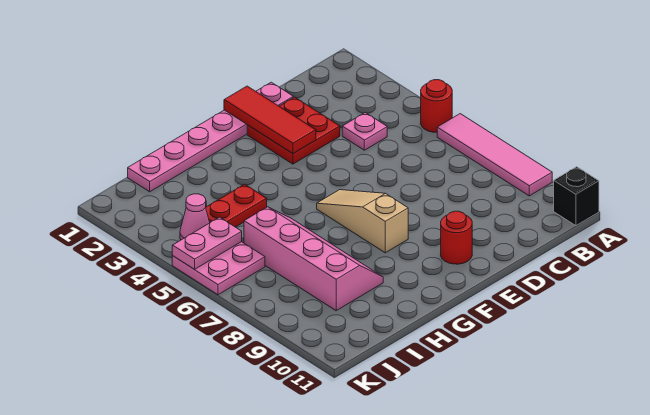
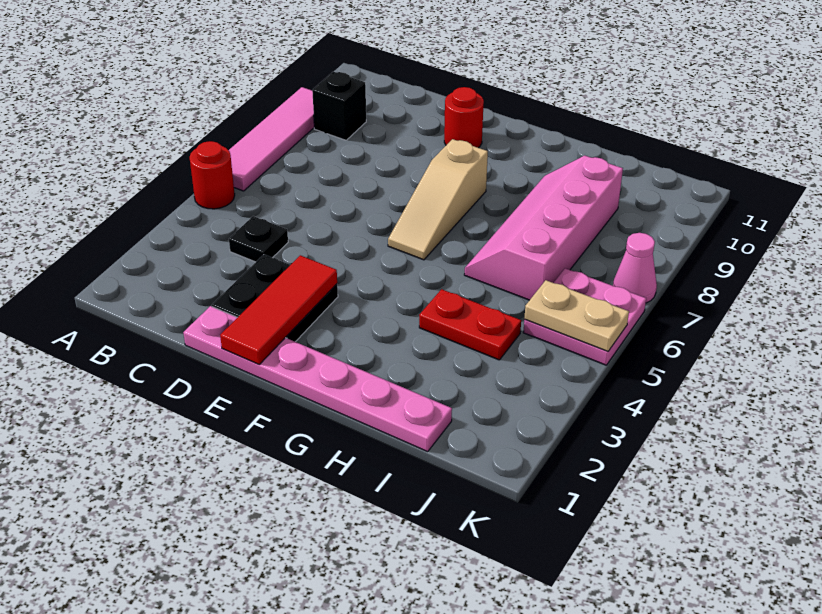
black brick A11 level 1 -> black brick B9 level 1
pink plate C4 level 1 -> black plate C4 level 1
red plate D2:E3 level 1 -> black plate D2:E3 level 1
pink cone J4 level 1 -> pink cone K7 level 1
pink plate J5:K5 level 2 -> tan plate J5:K5 level 2

